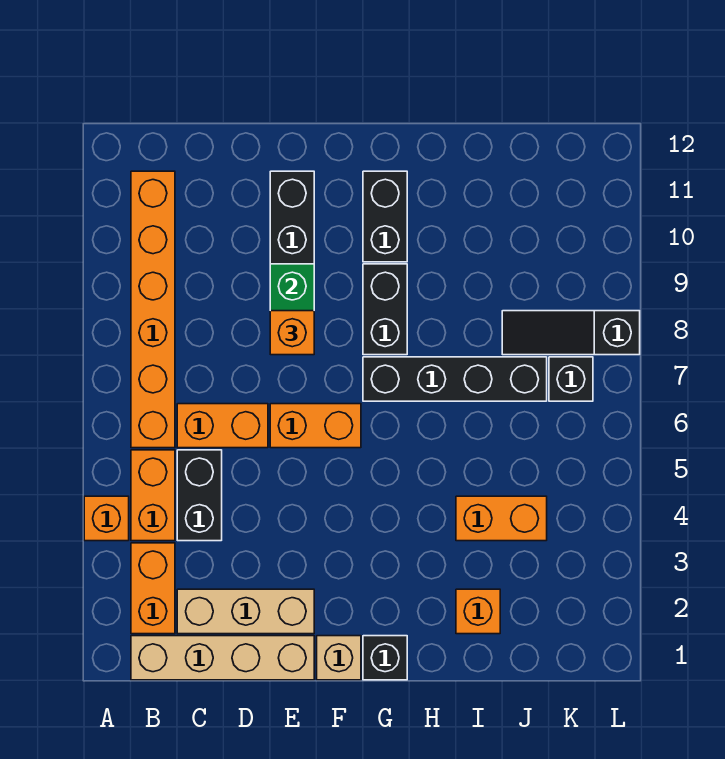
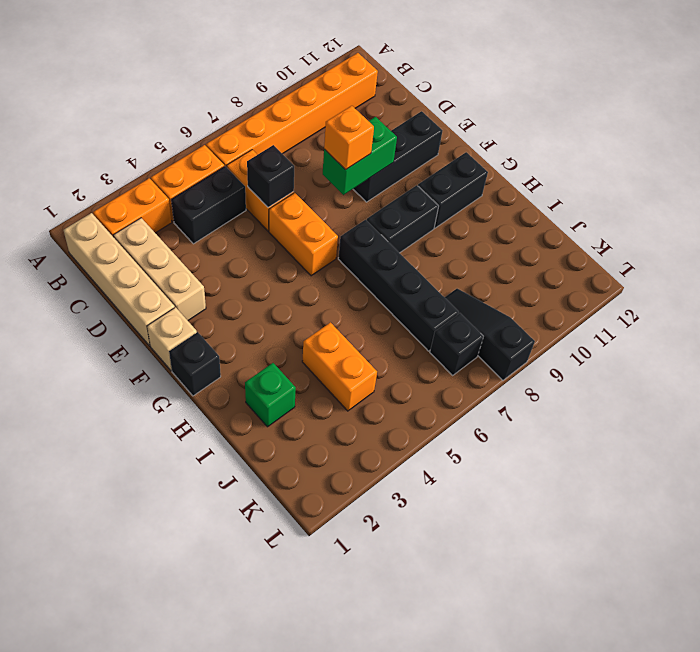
orange brick A4 level 1 -> none
none -> black brick D6 level 2
orange brick I2 level 1 -> green brick I2 level 1

